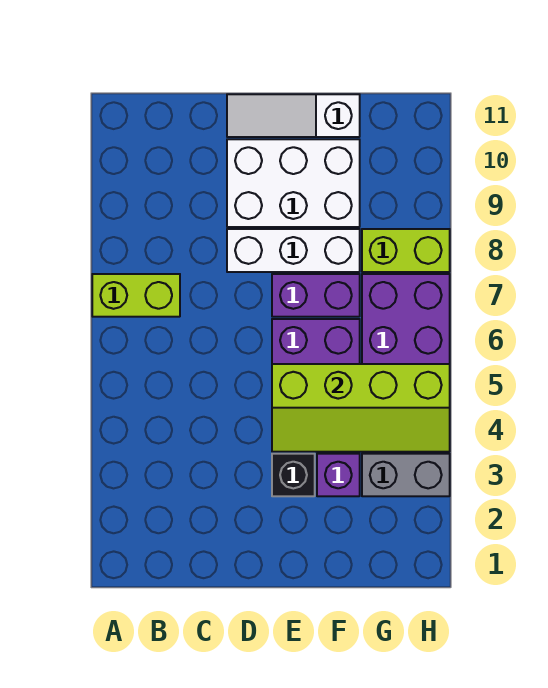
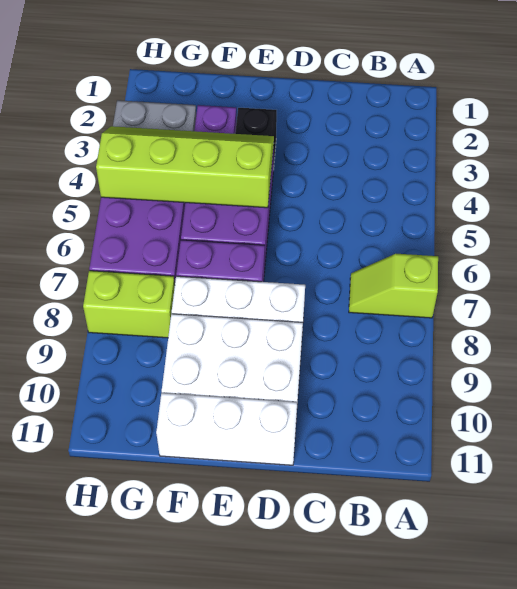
lime brick A7:B7 level 1 -> lime slope A7:B7 level 1 top A
white slope D11:F11 level 1 top F -> white brick D11:F11 level 1

